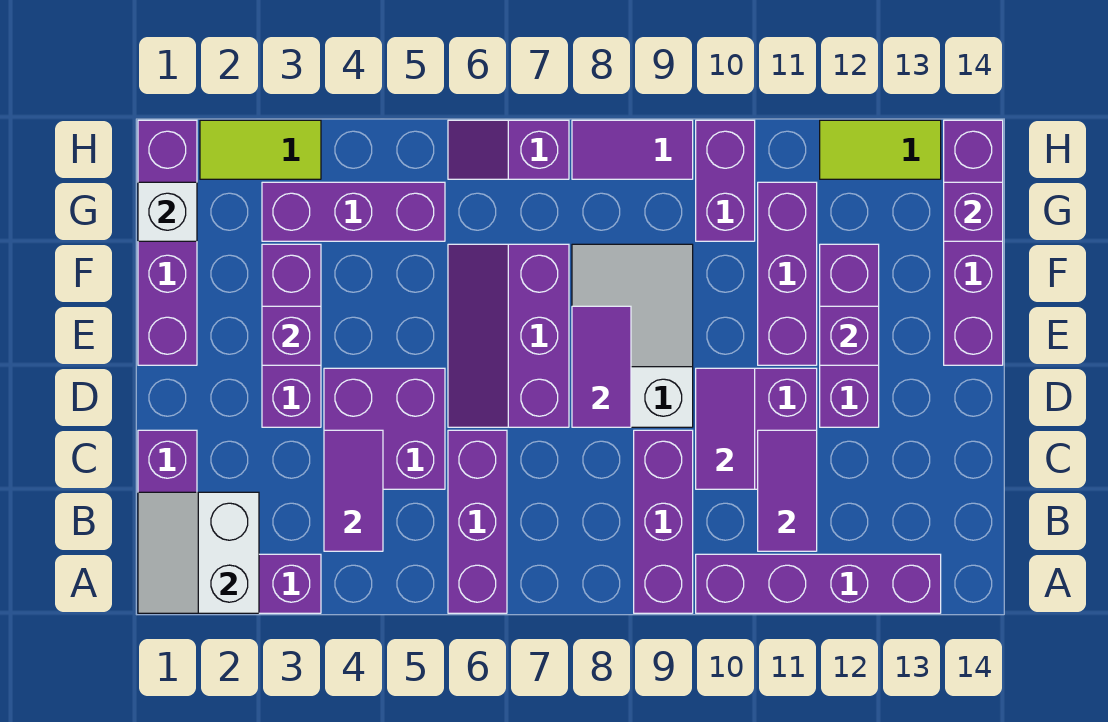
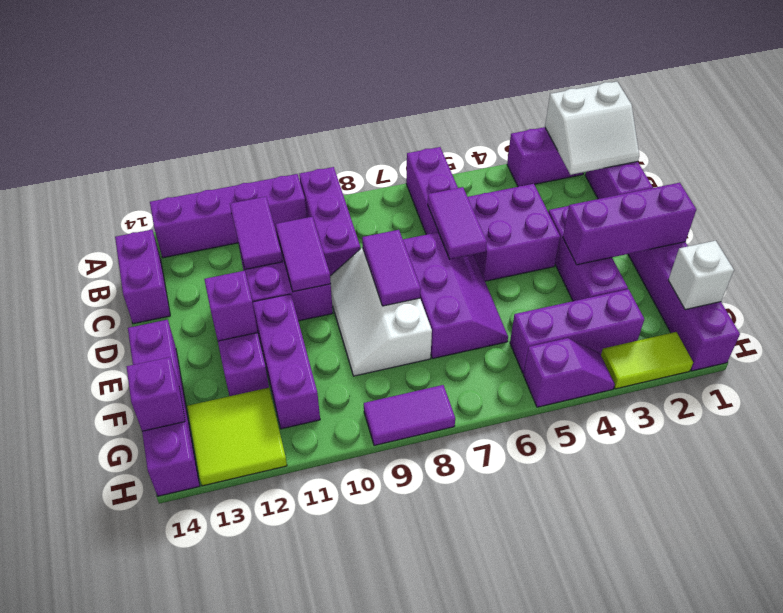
white slope A1:B2 level 2 top 2 -> white slope A1:B2 level 2 top A
purple tile B4:C4 level 2 -> purple tile C6:D6 level 2
white slope D8:F9 level 1 top D -> white slope D8:F9 level 1 top 8
purple brick E3 level 2 -> purple brick E1:E3 level 2
purple brick G10:H10 level 1 -> purple brick B14:C14 level 1
purple slope H6:H7 level 1 top 7 -> purple slope H4:H5 level 1 top 5
lime tile H12:H13 level 1 -> lime tile G12:H13 level 1

